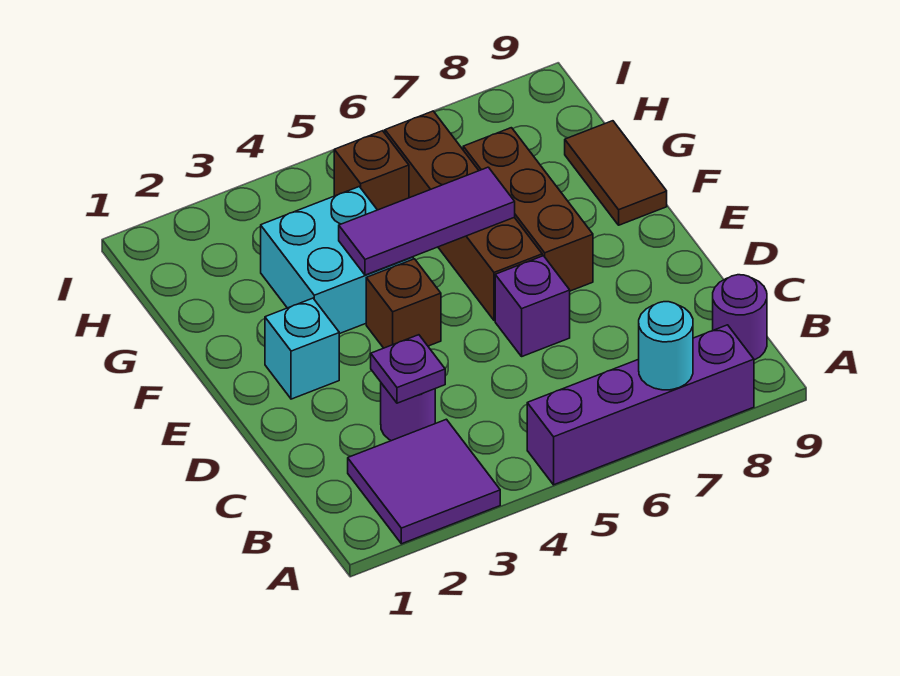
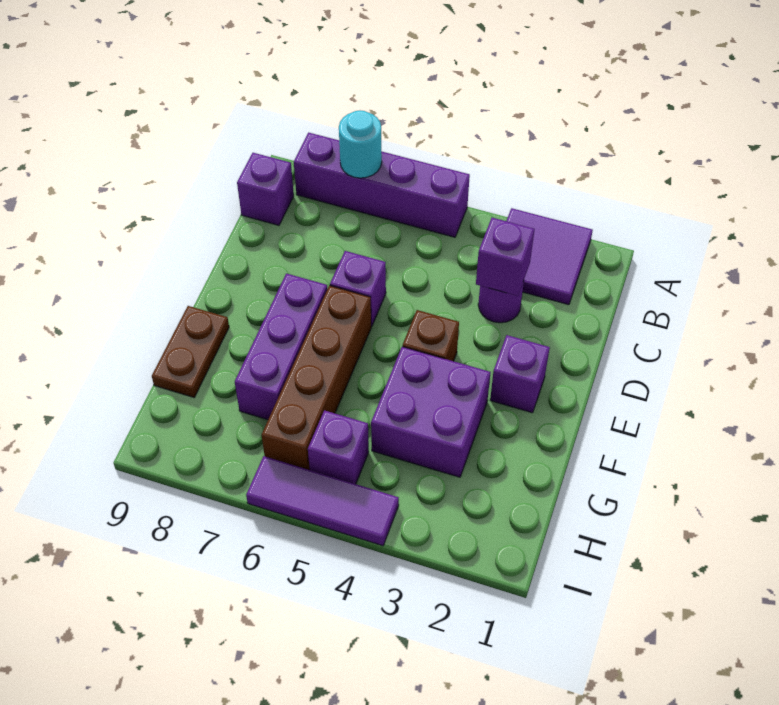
purple round brick B9 level 1 -> purple brick B9 level 1
purple plate C3 level 2 -> purple brick C3 level 2
cyan brick E2 level 1 -> purple brick E2 level 1
brown brick E7:G7 level 1 -> purple brick E7:G7 level 1
cyan brick F3:G4 level 1 -> purple brick F3:G4 level 1
purple tile F4:F6 level 2 -> purple tile I4:I6 level 1
brown tile F9:G9 level 1 -> brown plate F9:G9 level 1
brown brick H5 level 1 -> purple brick H5 level 1

